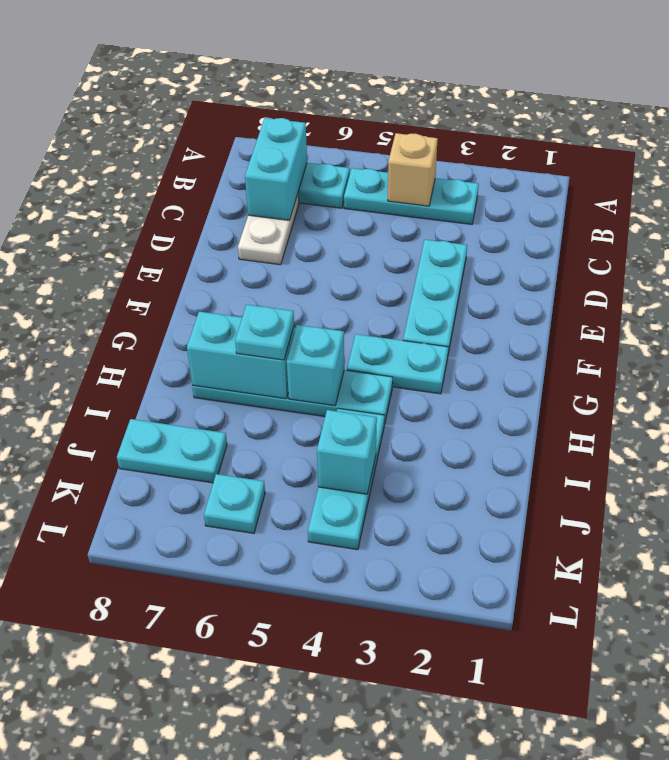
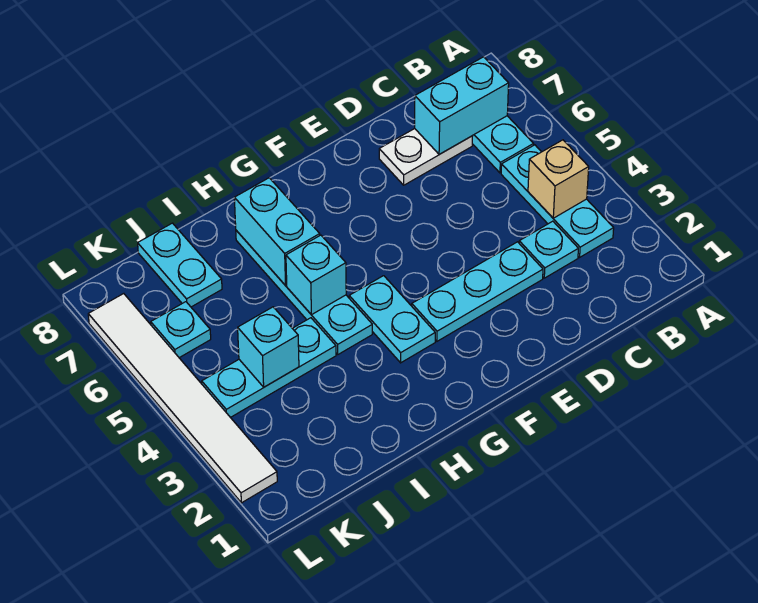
cyan plate H6 level 3 -> cyan plate C3 level 1
none -> white tile L2:L7 level 1

